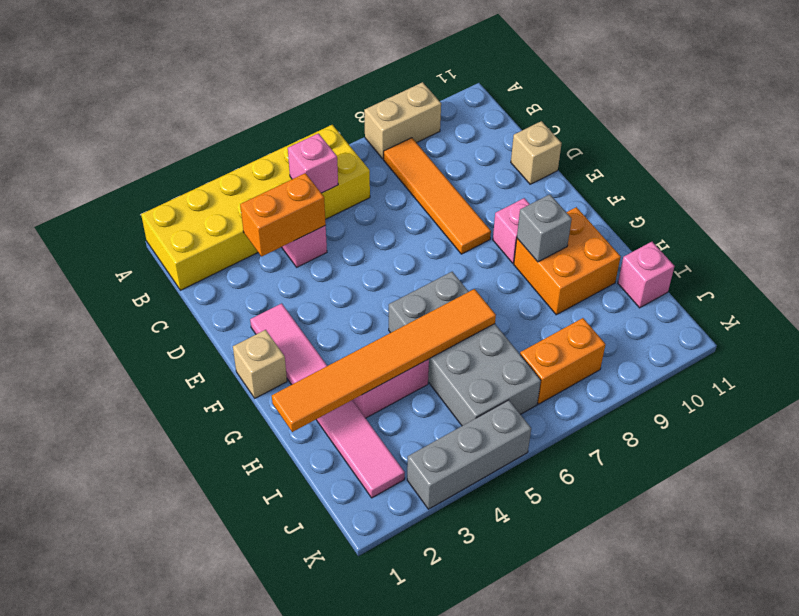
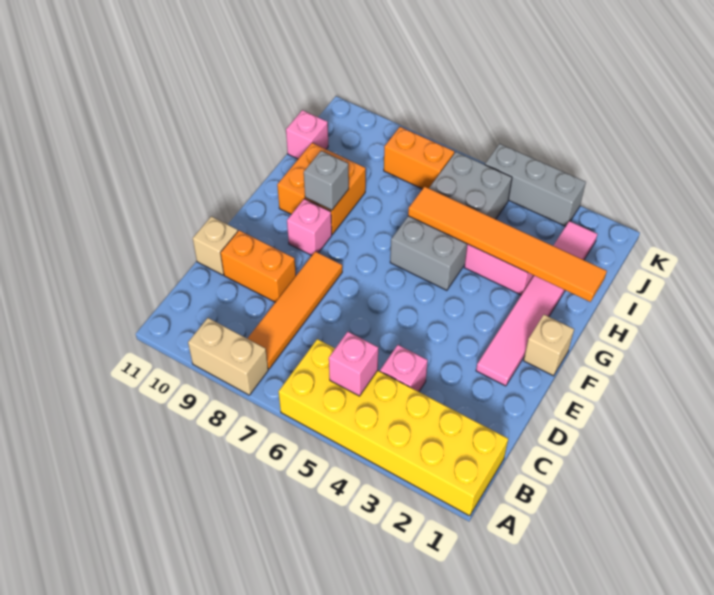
orange brick C3:C4 level 2 -> orange brick D9:D10 level 1

